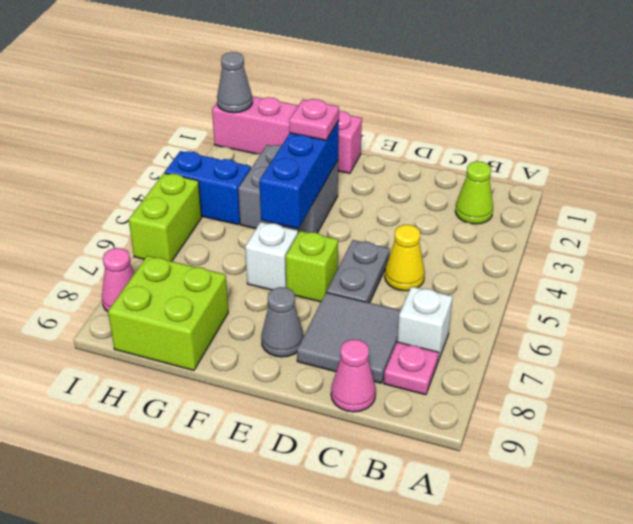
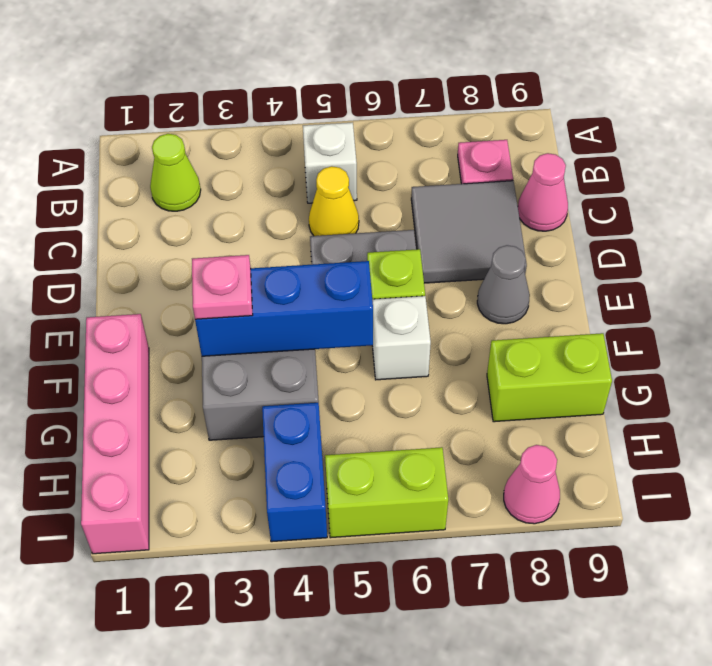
white brick B7 level 1 -> white brick B5 level 1
lime brick G8:H9 level 1 -> lime brick G8:G9 level 1
grey cone I1 level 2 -> none

